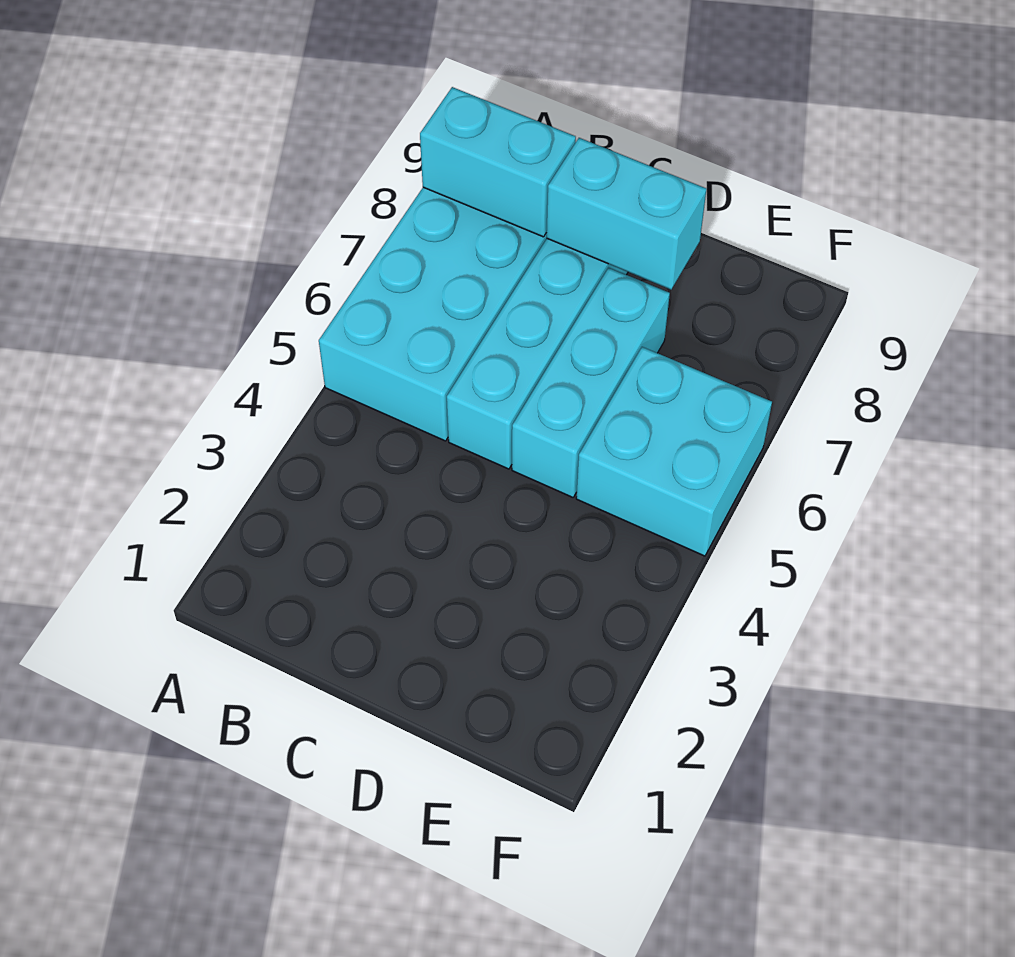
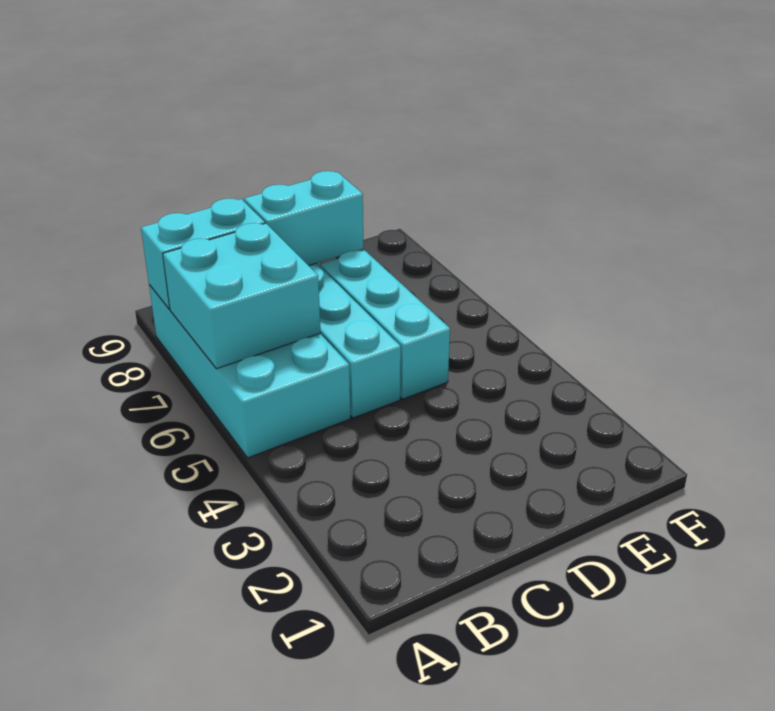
cyan brick E5:F6 level 1 -> cyan brick A6:B7 level 2

